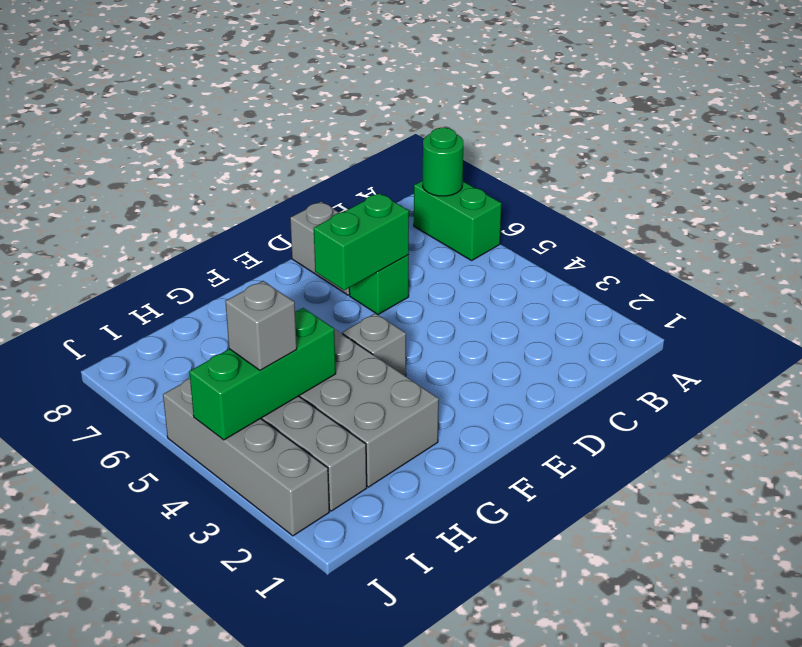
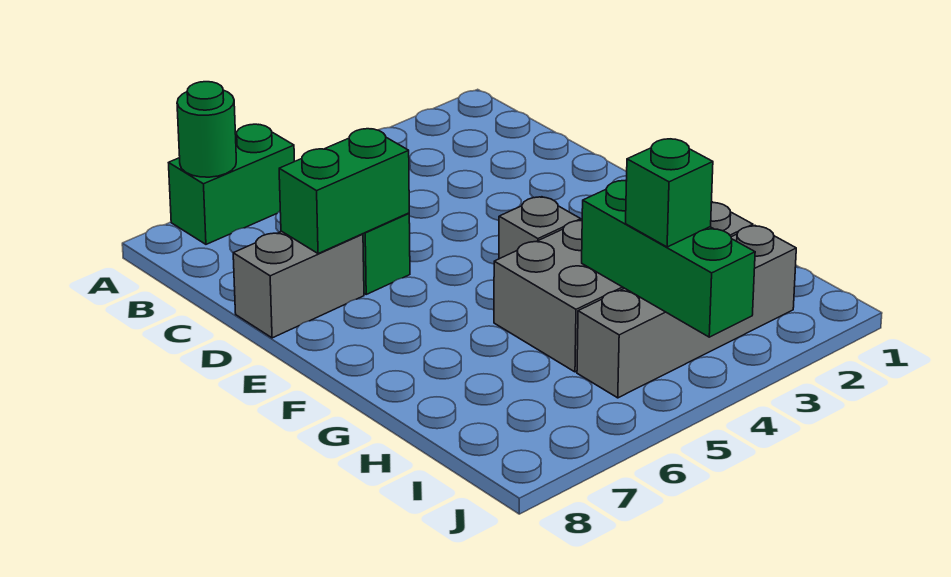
green brick D6:E6 level 2 -> green brick D6:D7 level 2
grey brick I4 level 3 -> green brick I4 level 3
grey brick J2:J5 level 1 -> none

